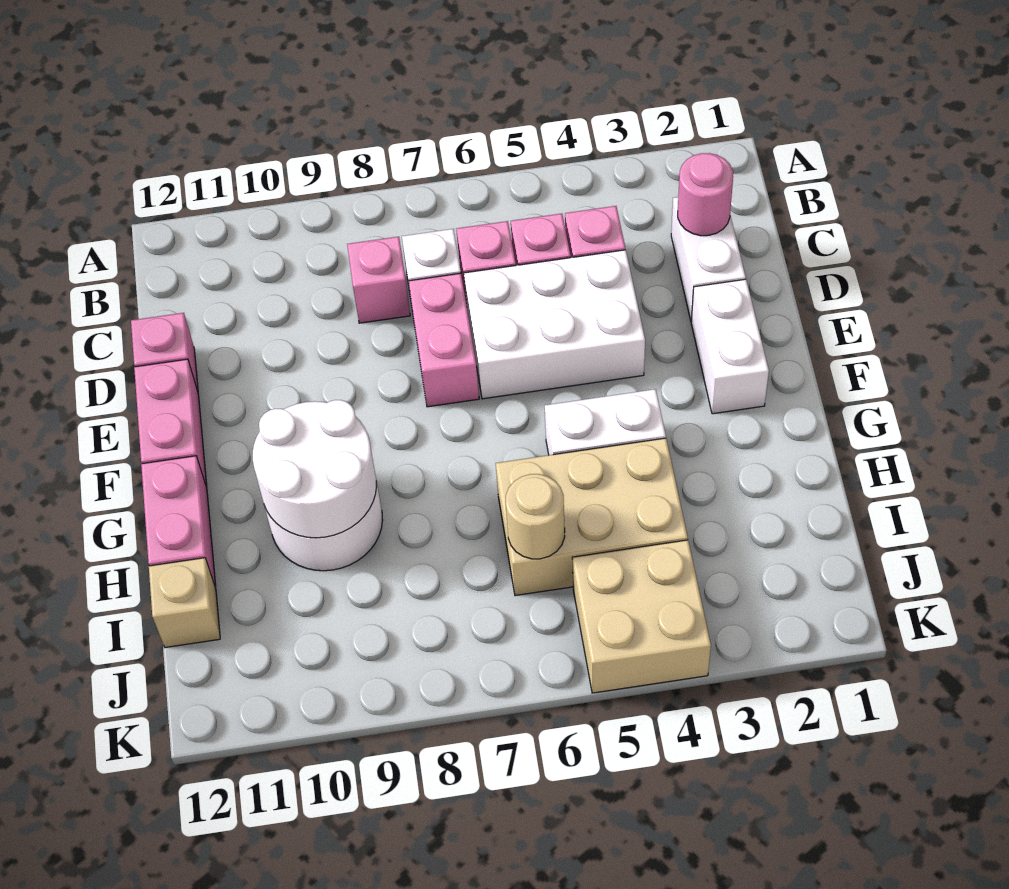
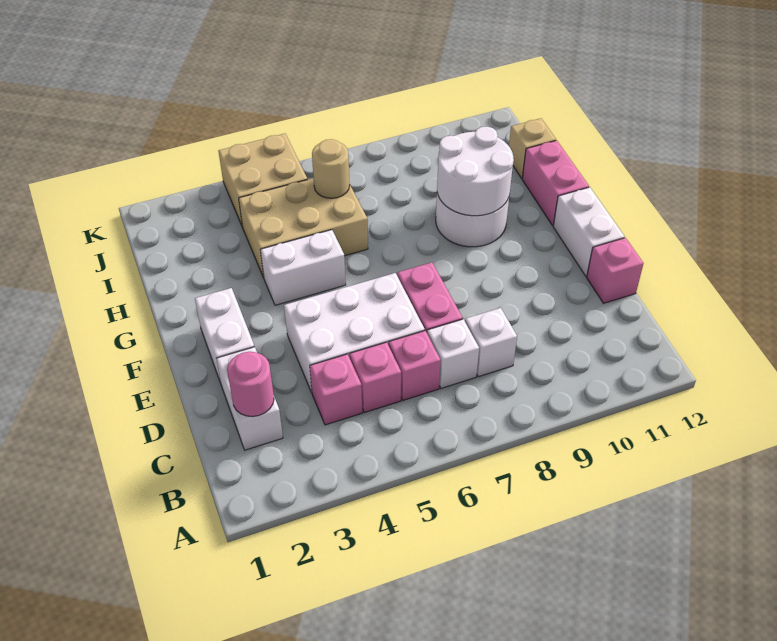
pink brick C8 level 1 -> white brick C8 level 1
pink brick E12:F12 level 1 -> white brick E12:F12 level 1

